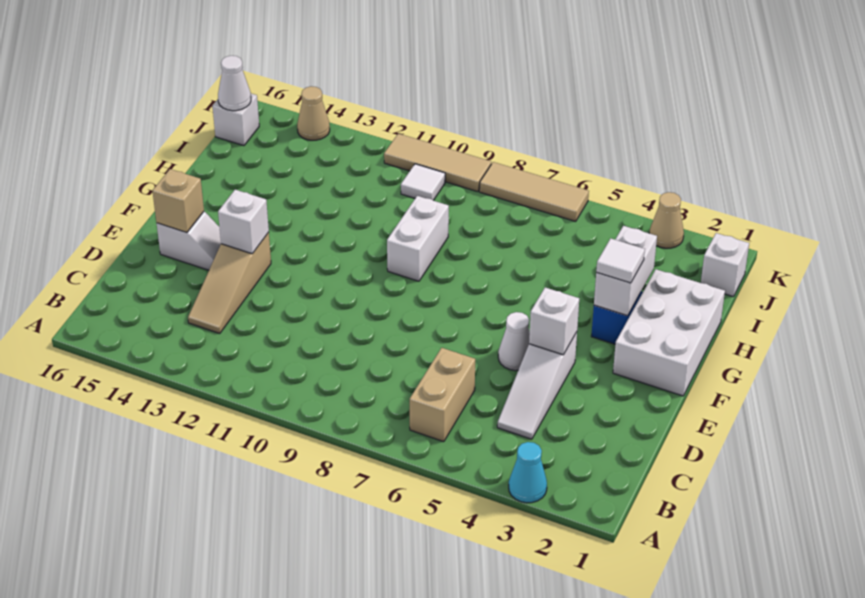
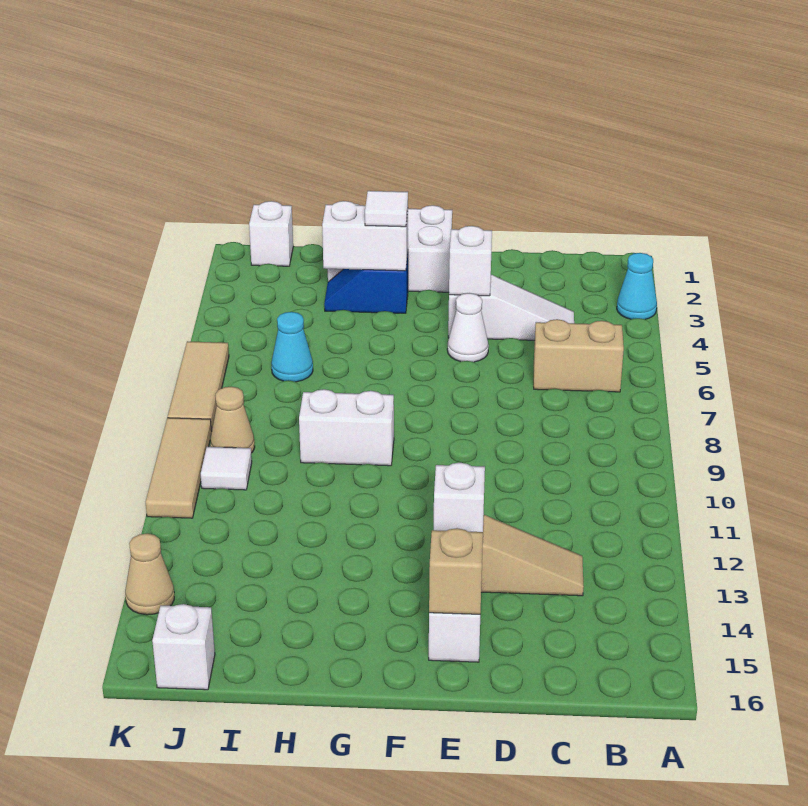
none -> cyan cone I6 level 1
white cone J16 level 2 -> none
tan cone K3 level 1 -> tan cone J9 level 1

